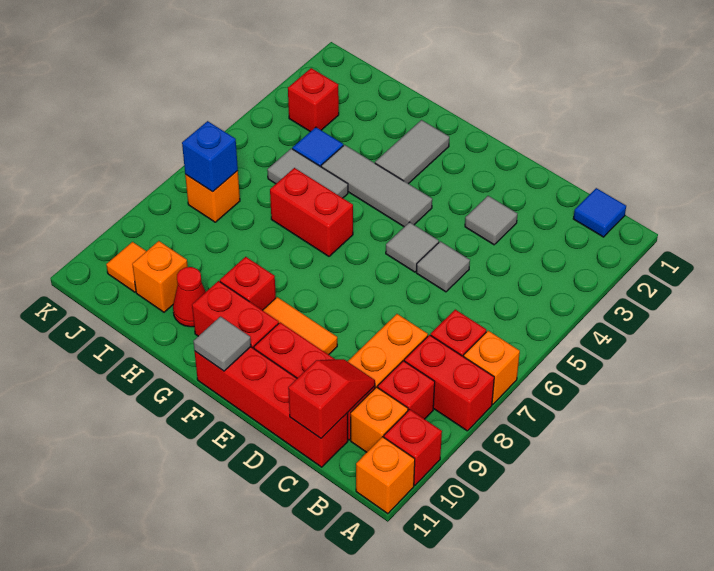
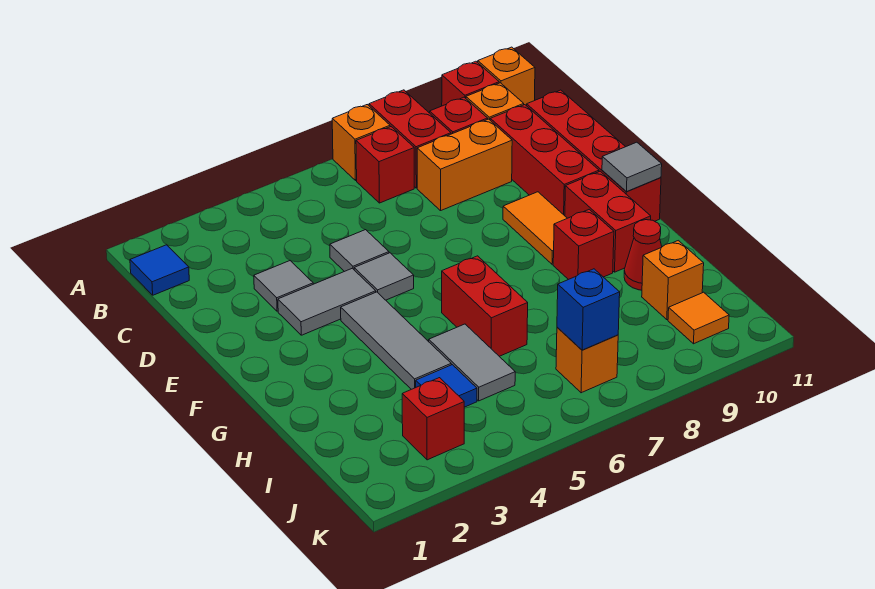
red slope C10:C11 level 2 top 11 -> none
grey tile G2:G3 level 1 -> grey tile E3:E4 level 1

